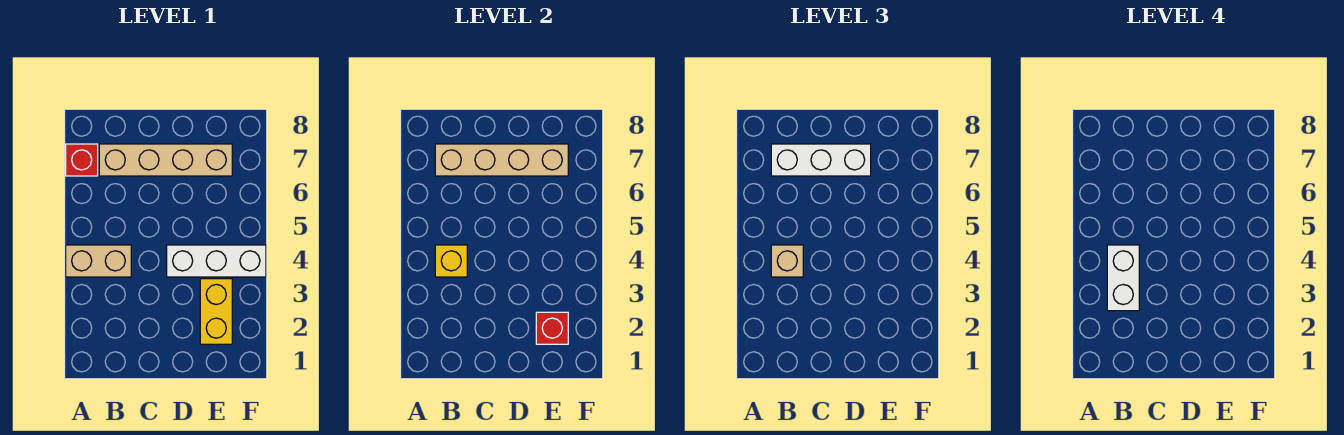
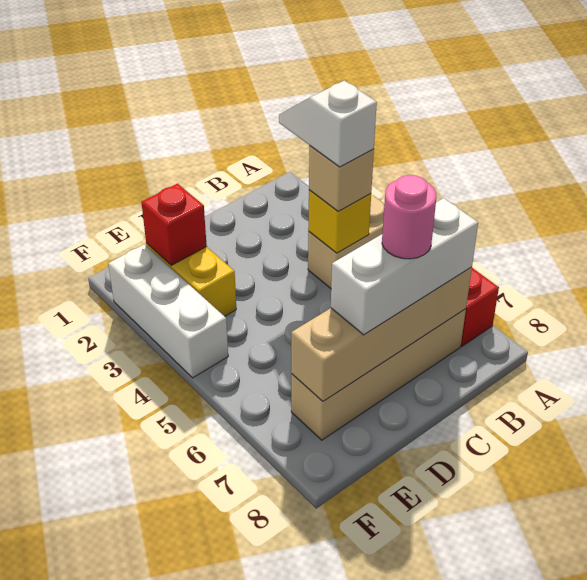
white brick B3:B4 level 4 -> white slope B3:B4 level 4 top 4
none -> pink round brick C7 level 4
white brick D4:F4 level 1 -> white brick F2:F4 level 1

